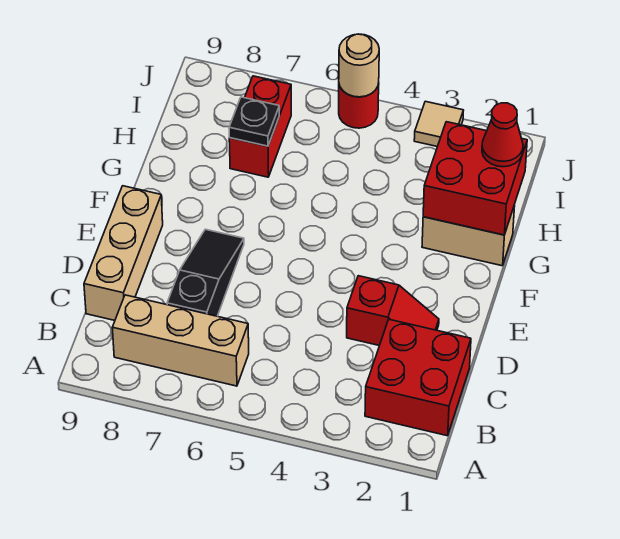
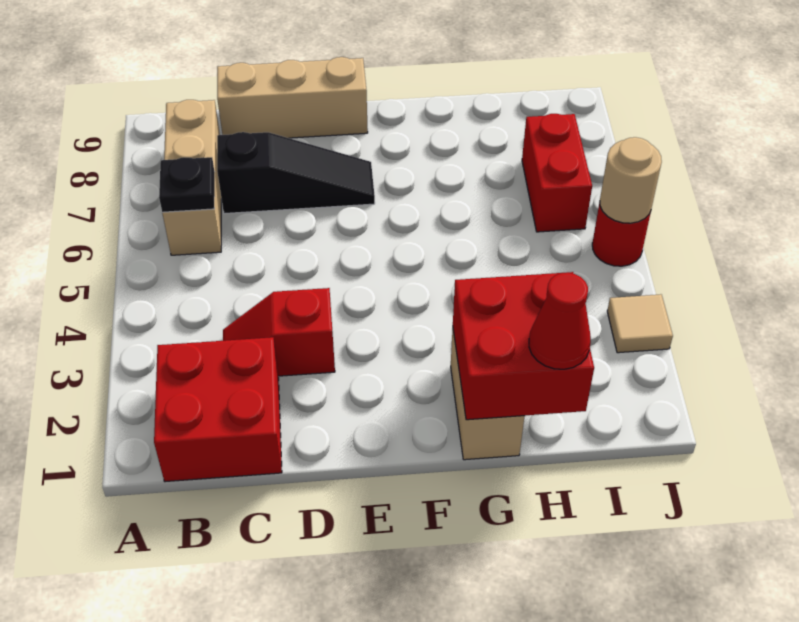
red slope D2:D3 level 1 top 3 -> red slope C3:D3 level 1 top D
red brick H7:I7 level 1 -> red brick I6:I7 level 1
black plate H7 level 2 -> black plate B6 level 2

